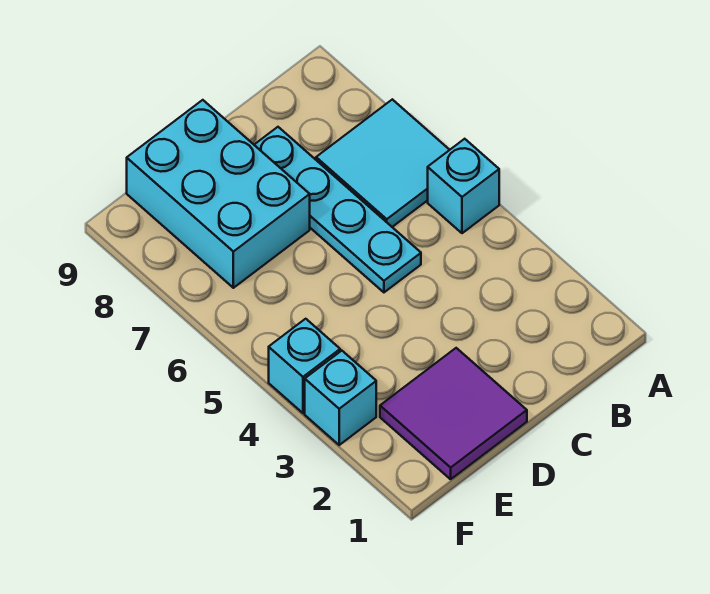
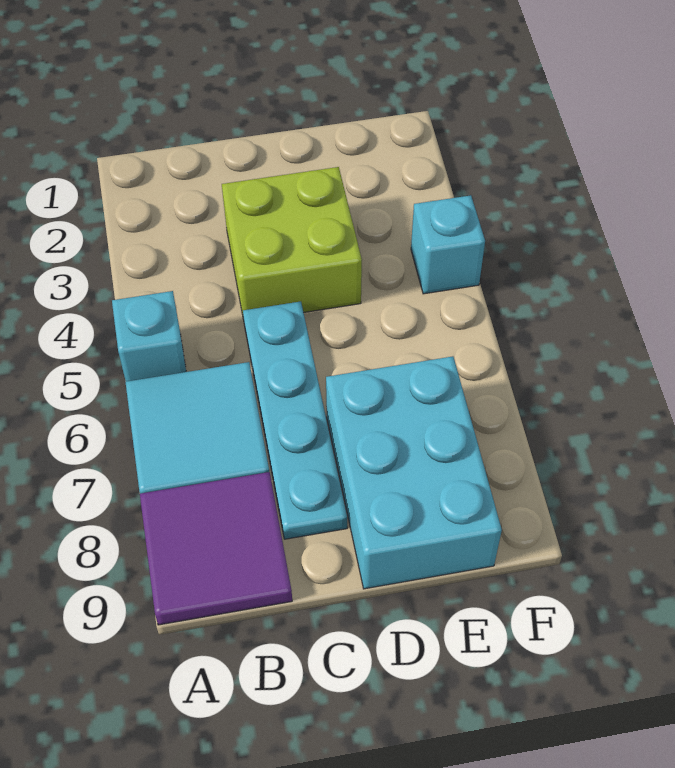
none -> lime brick C3:D4 level 1
purple tile D1:E2 level 1 -> purple tile A8:B9 level 1
cyan brick F3 level 1 -> none

